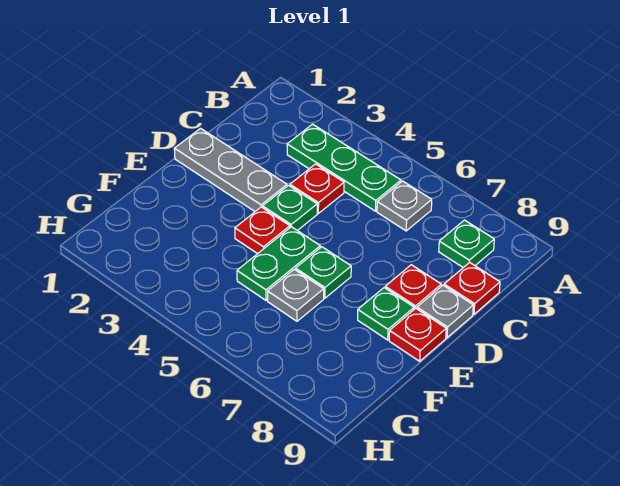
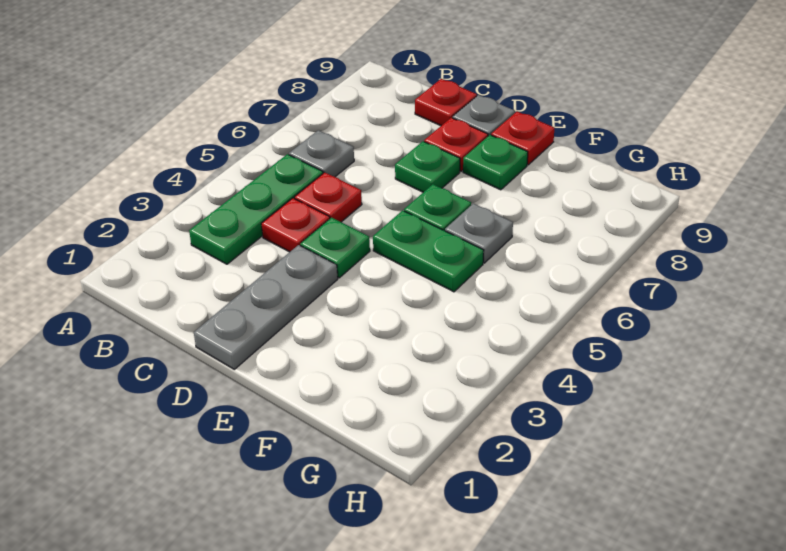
green plate B8 level 1 -> green plate D7 level 1
red plate E4 level 1 -> red plate C5 level 1

